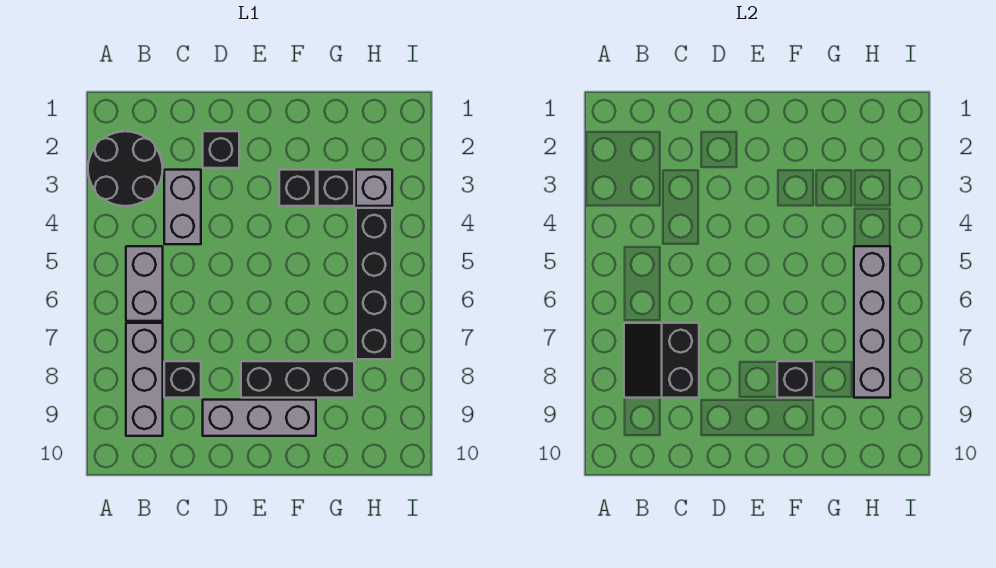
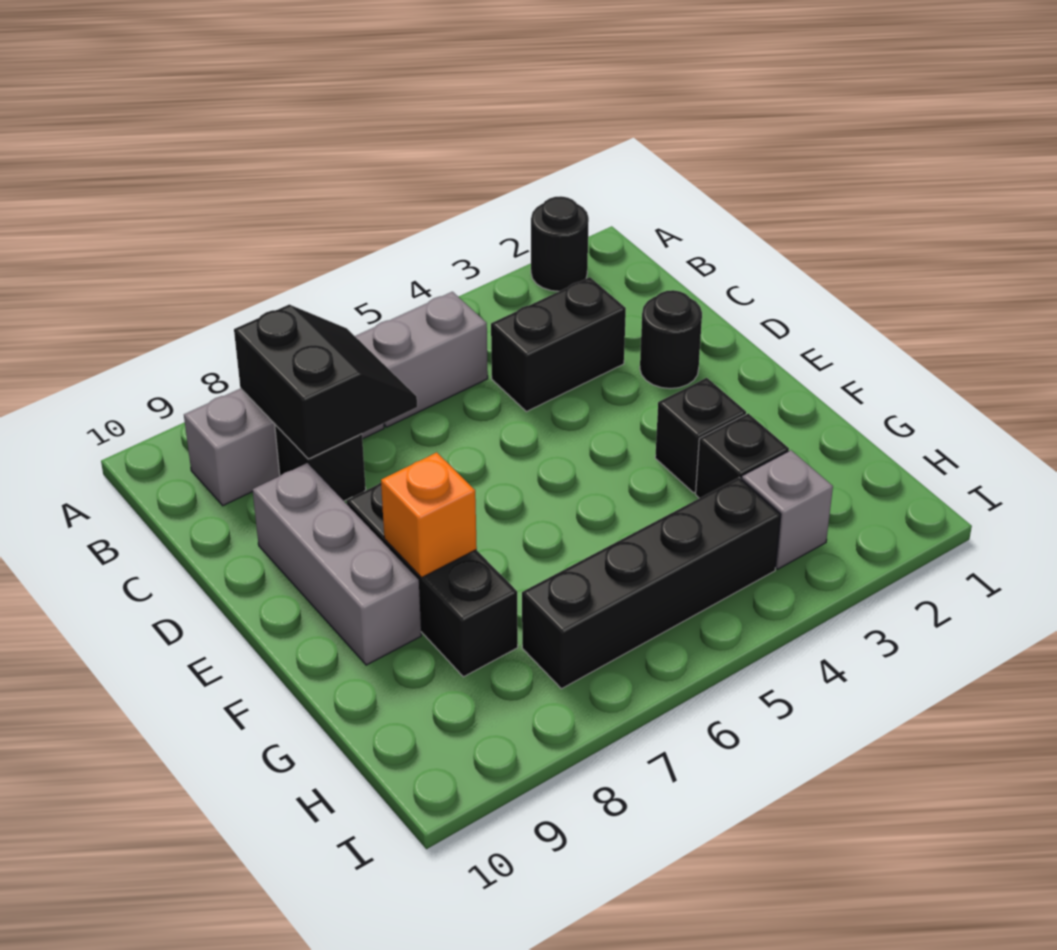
black round brick A2:B3 level 1 -> black round brick A2 level 1
black slope B7:C8 level 2 top C -> black slope B7:C8 level 2 top 8
grey brick C3:C4 level 1 -> black brick C3:C4 level 1
black brick D2 level 1 -> black round brick D2 level 1
black brick F8 level 2 -> orange brick F8 level 2
grey brick H5:H8 level 2 -> none

